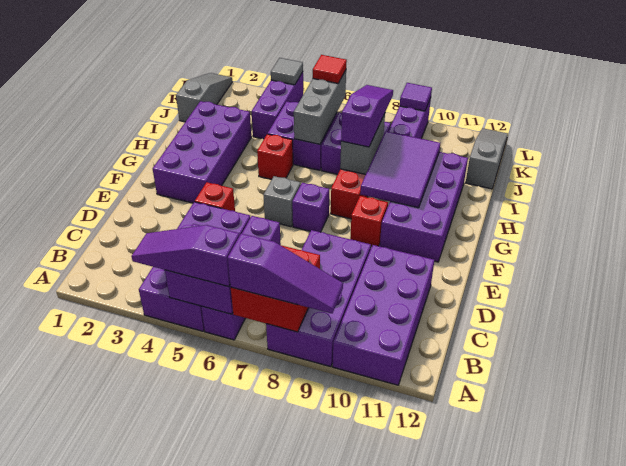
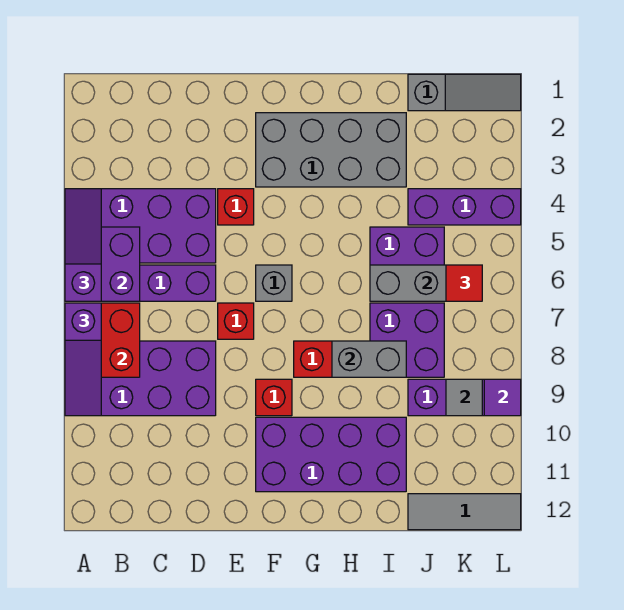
purple brick A10:D11 level 1 -> none
purple brick F2:I3 level 1 -> grey brick F2:I3 level 1
purple brick F7 level 1 -> none
purple tile G9:I10 level 2 -> none
red brick H5 level 1 -> red brick E7 level 1
purple slope H8:J8 level 3 top H -> none
grey slope J12:L12 level 1 top J -> grey tile J12:L12 level 1
grey tile L4 level 2 -> grey tile K9 level 2

